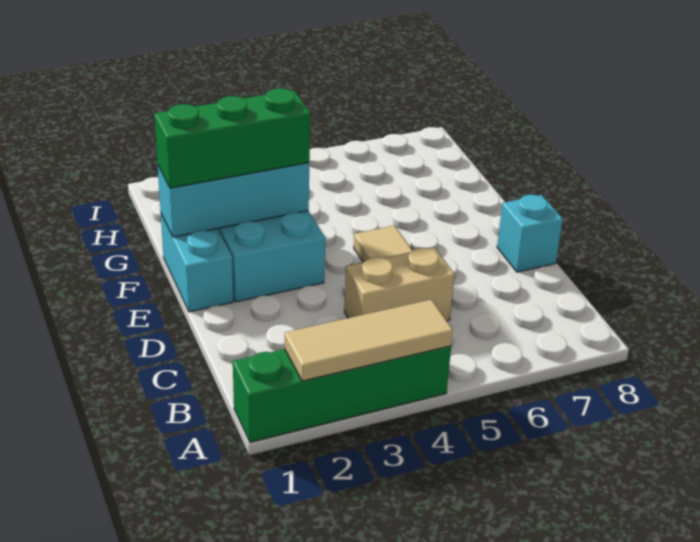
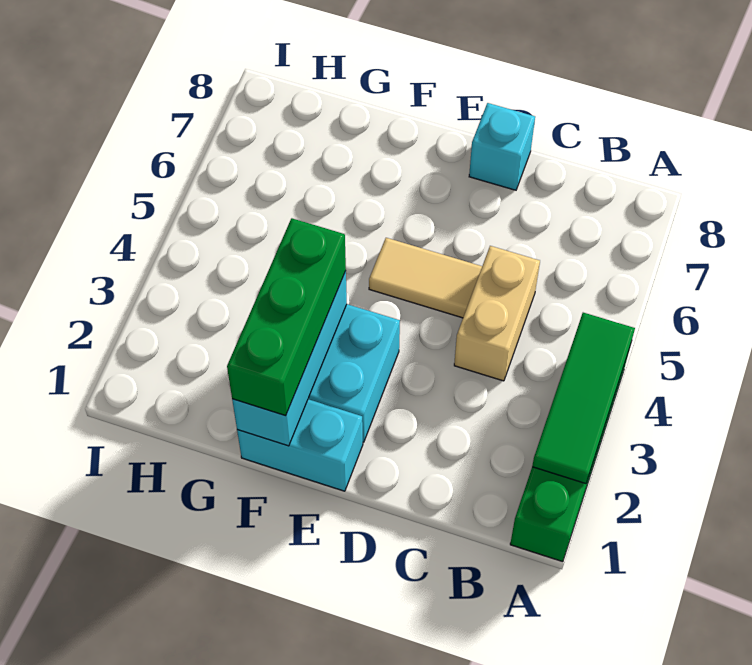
tan tile A2:A4 level 2 -> green tile A2:A4 level 2

